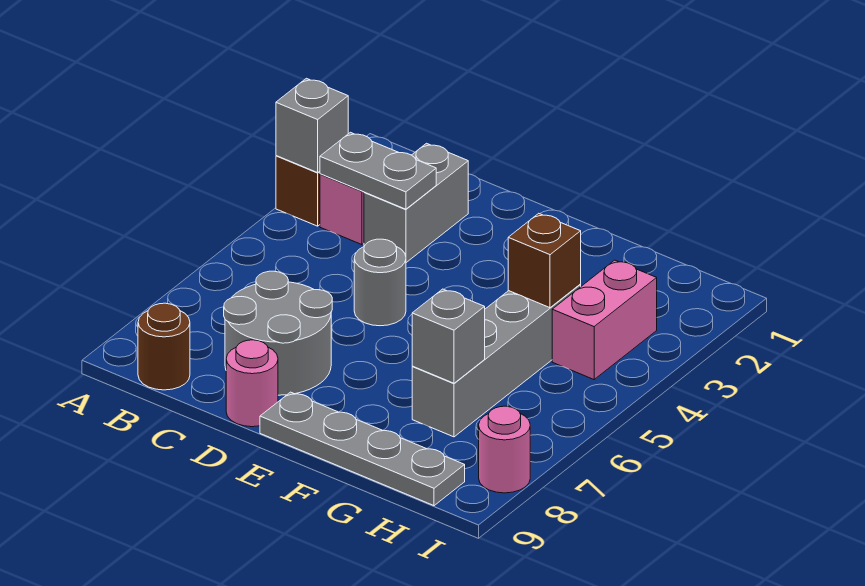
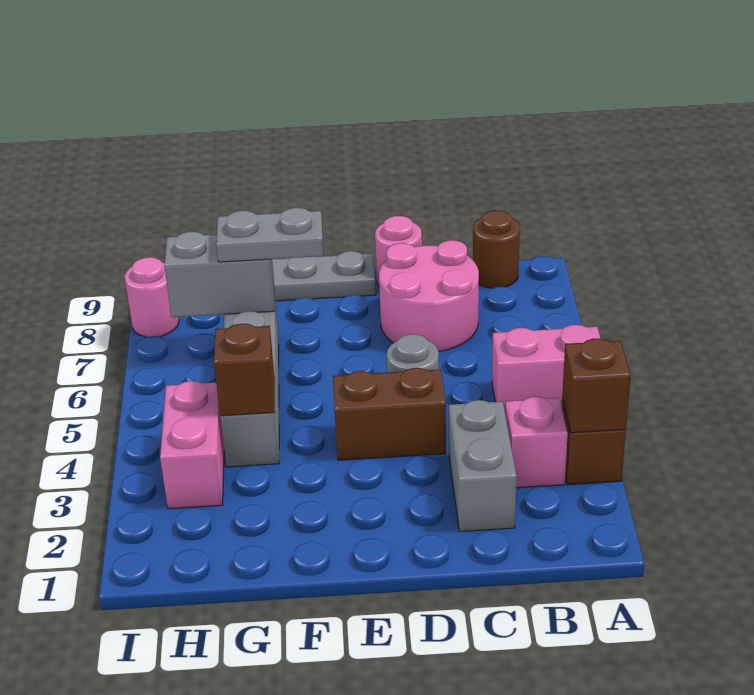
grey brick A3 level 2 -> brown brick A3 level 2
none -> pink brick A5:B5 level 1
grey plate B3:C3 level 2 -> grey plate F7:G7 level 3
grey round brick C7:D8 level 1 -> pink round brick C7:D8 level 1
none -> brown brick D4:E4 level 1
grey brick G7 level 2 -> grey brick G7:H7 level 2

